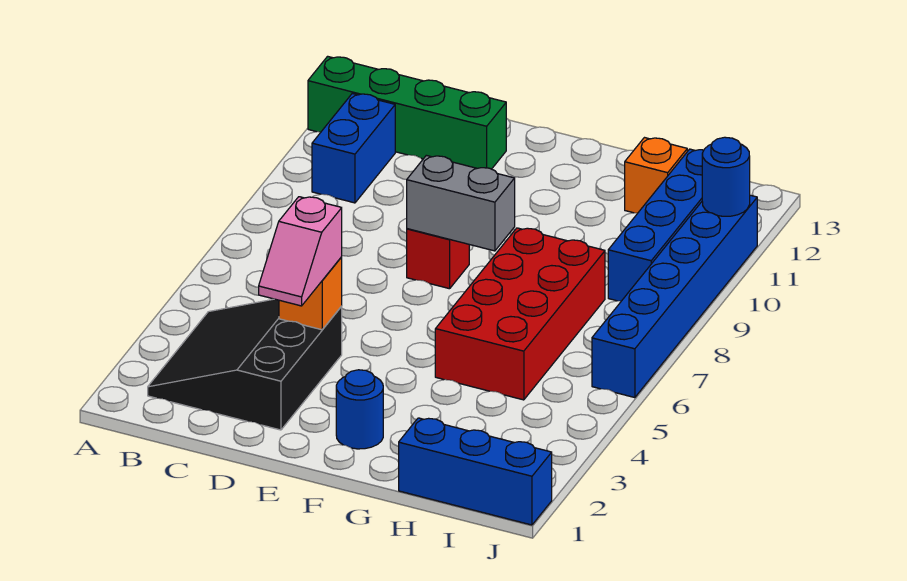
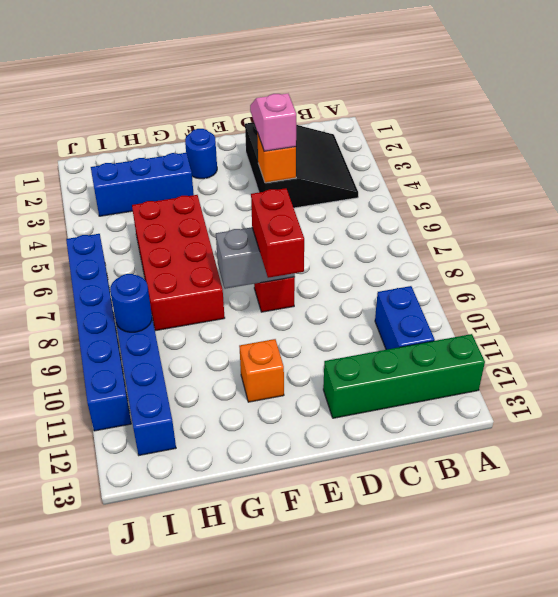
none -> red brick E8:E9 level 3
blue brick H1:J1 level 1 -> blue brick G3:I3 level 1
orange brick H12 level 1 -> orange brick F11 level 1
blue round brick J11 level 2 -> blue round brick I9 level 2

